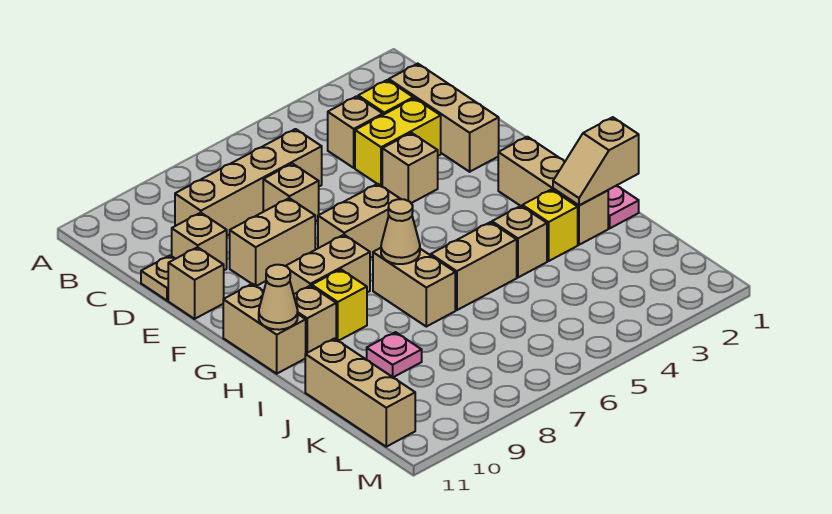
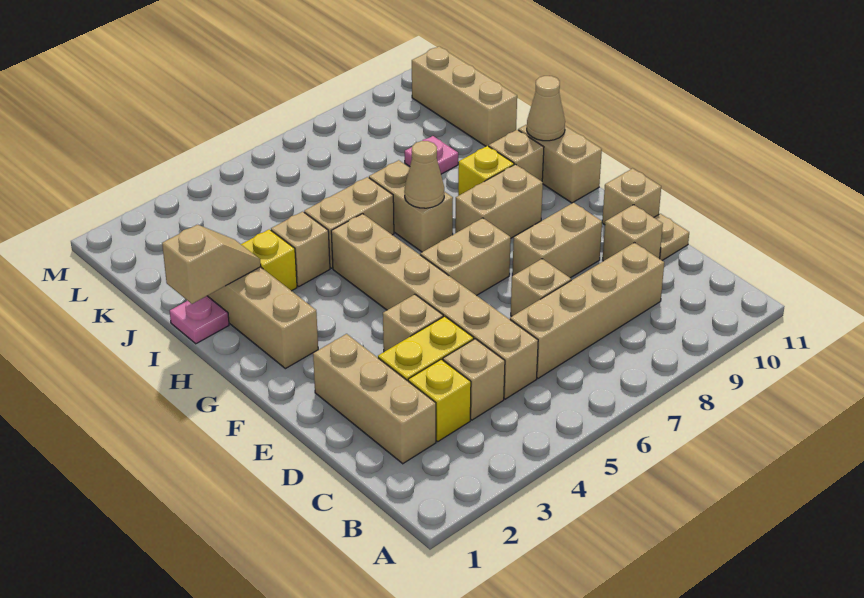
none -> tan brick C5:H5 level 1

